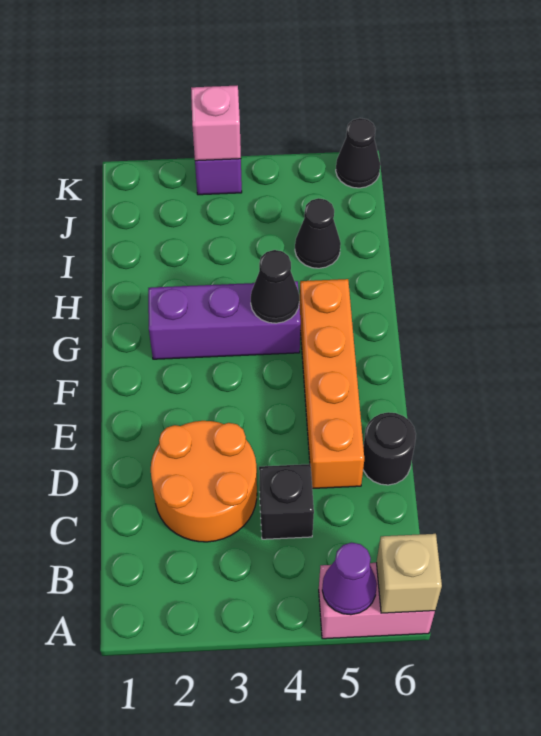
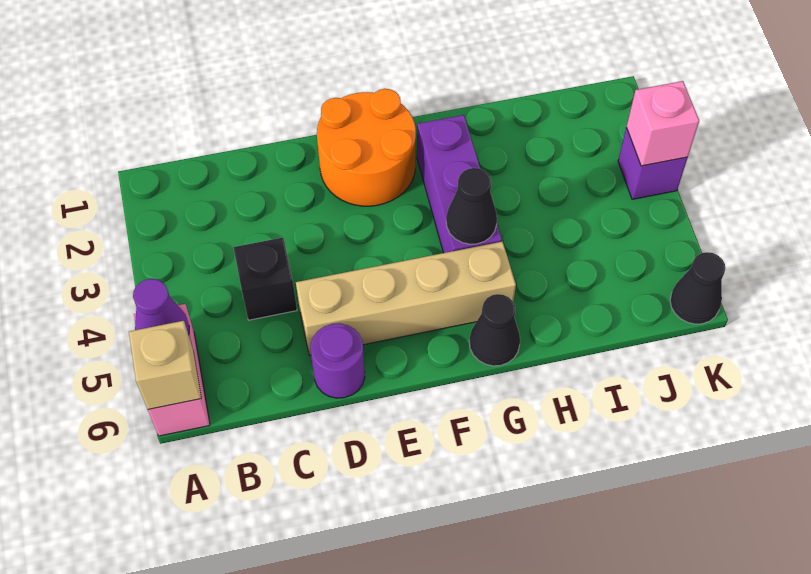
orange round brick C2:D3 level 1 -> orange round brick E1:F2 level 1
orange brick D5:G5 level 1 -> tan brick D5:G5 level 1
black round brick D6 level 1 -> purple round brick D6 level 1
black cone I5 level 1 -> black cone G6 level 1

